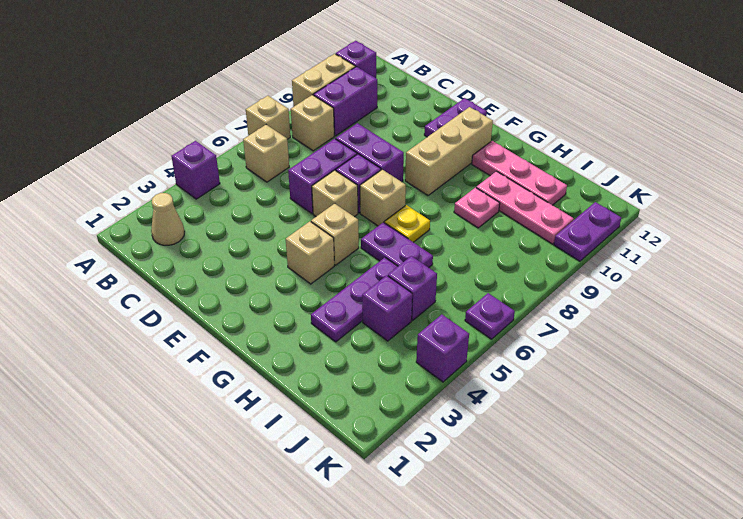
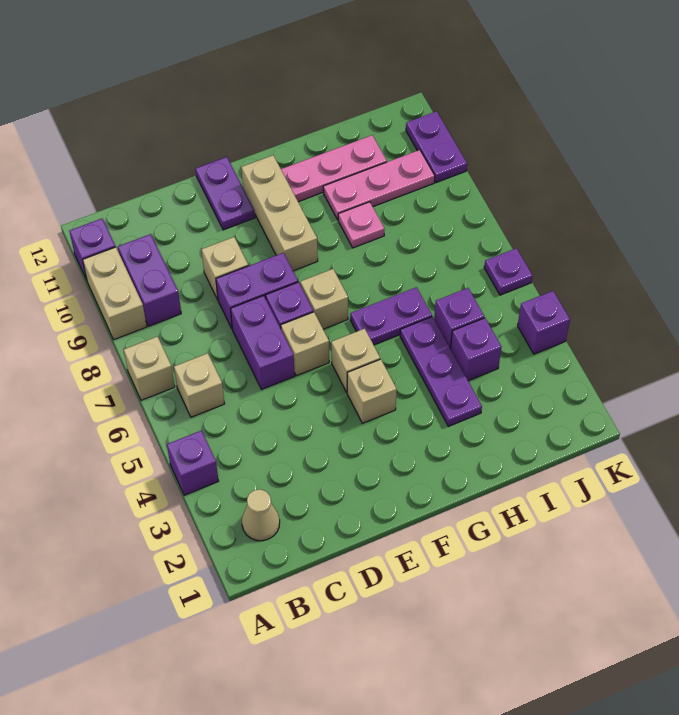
tan brick B8 level 1 -> tan brick D9 level 1
yellow plate G7 level 1 -> none

